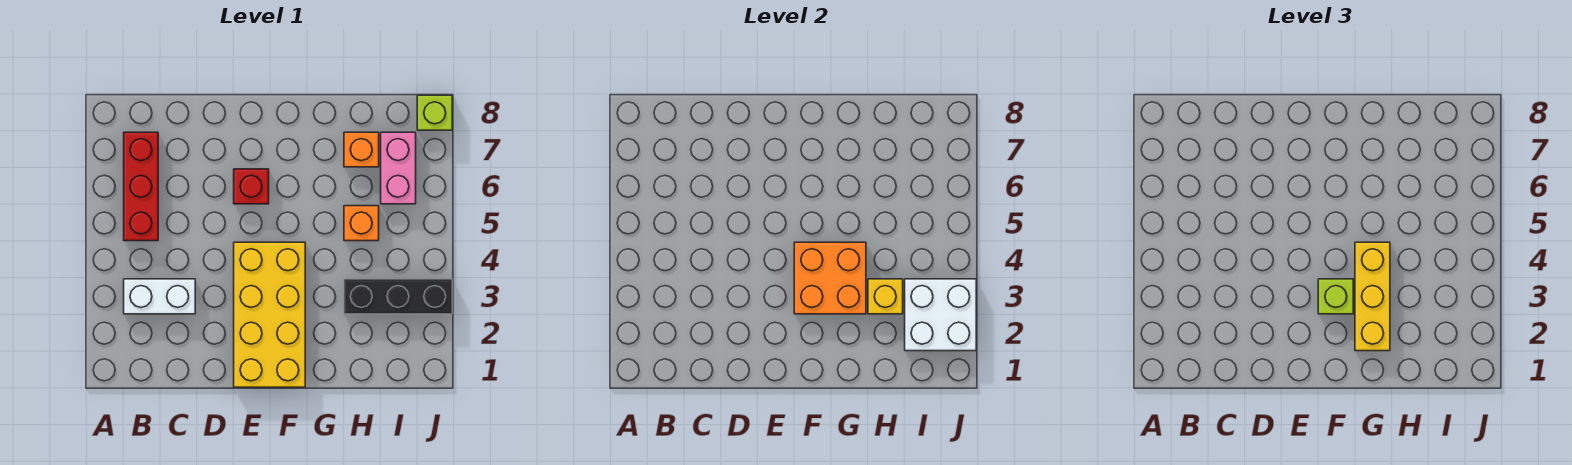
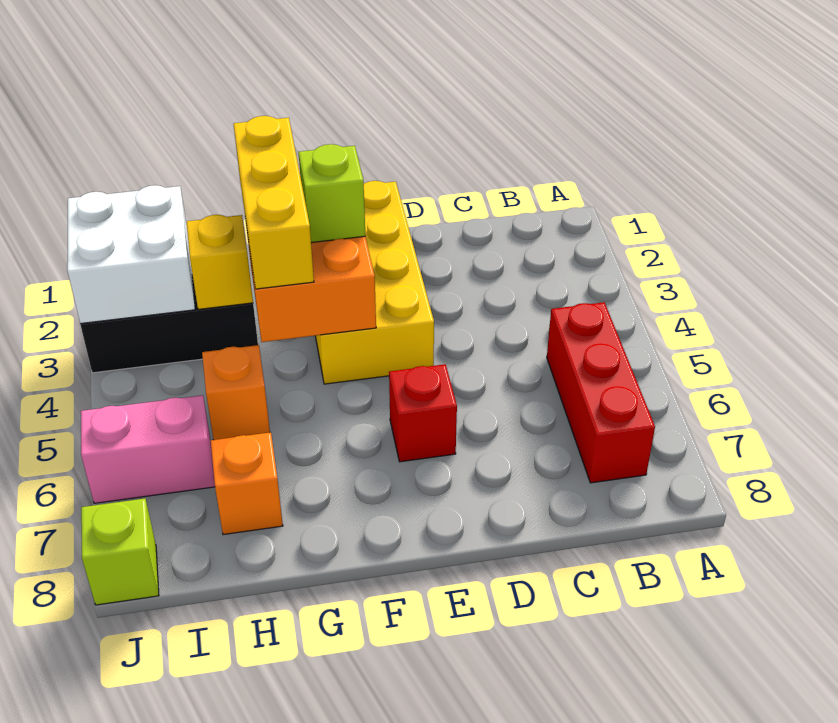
white brick B3:C3 level 1 -> none
pink brick I6:I7 level 1 -> pink brick I6:J6 level 1

